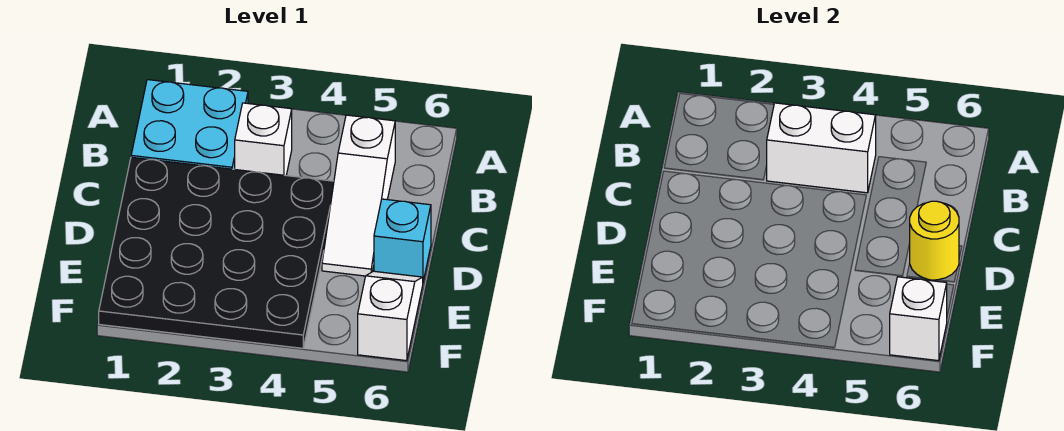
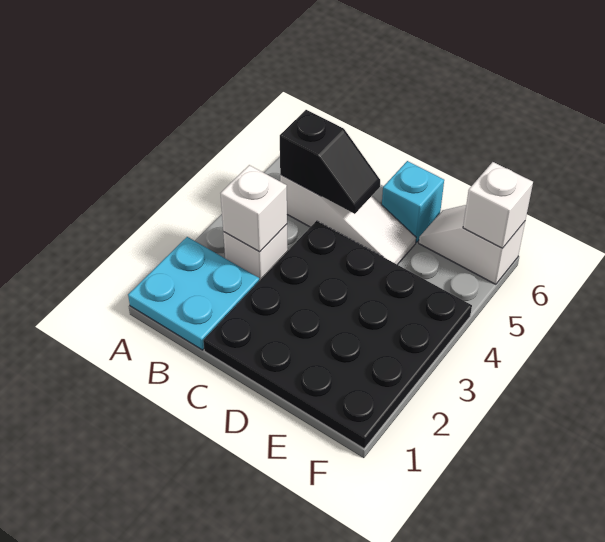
white brick B3:B4 level 2 -> white brick B3 level 2
none -> black slope B5:C5 level 2 top B
yellow round brick D6 level 2 -> none

